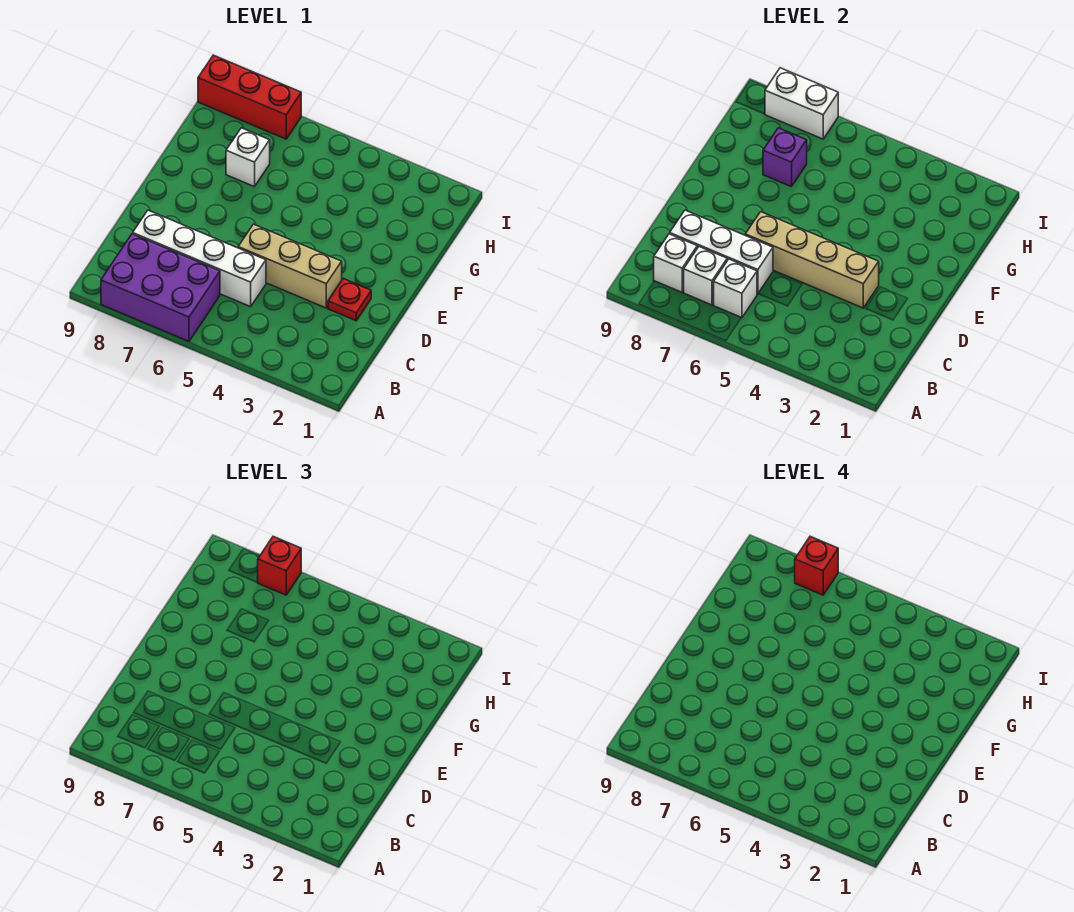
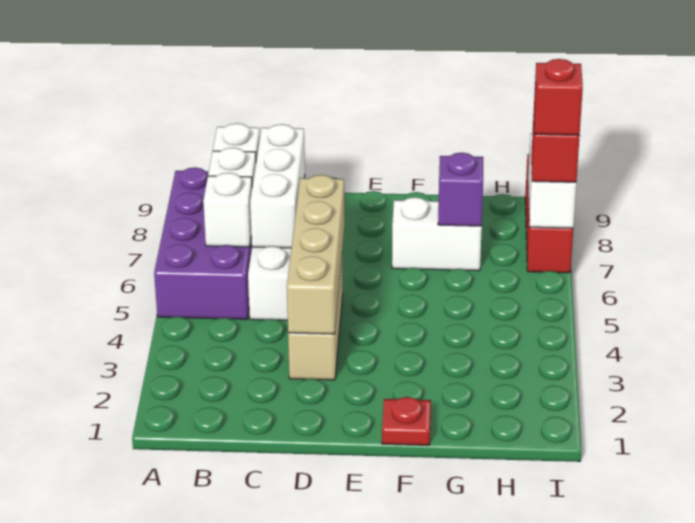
purple brick A6:B8 level 1 -> purple brick A5:B8 level 1
red plate D2 level 1 -> red plate F1 level 1
white brick G7 level 1 -> white brick F7:G7 level 1

